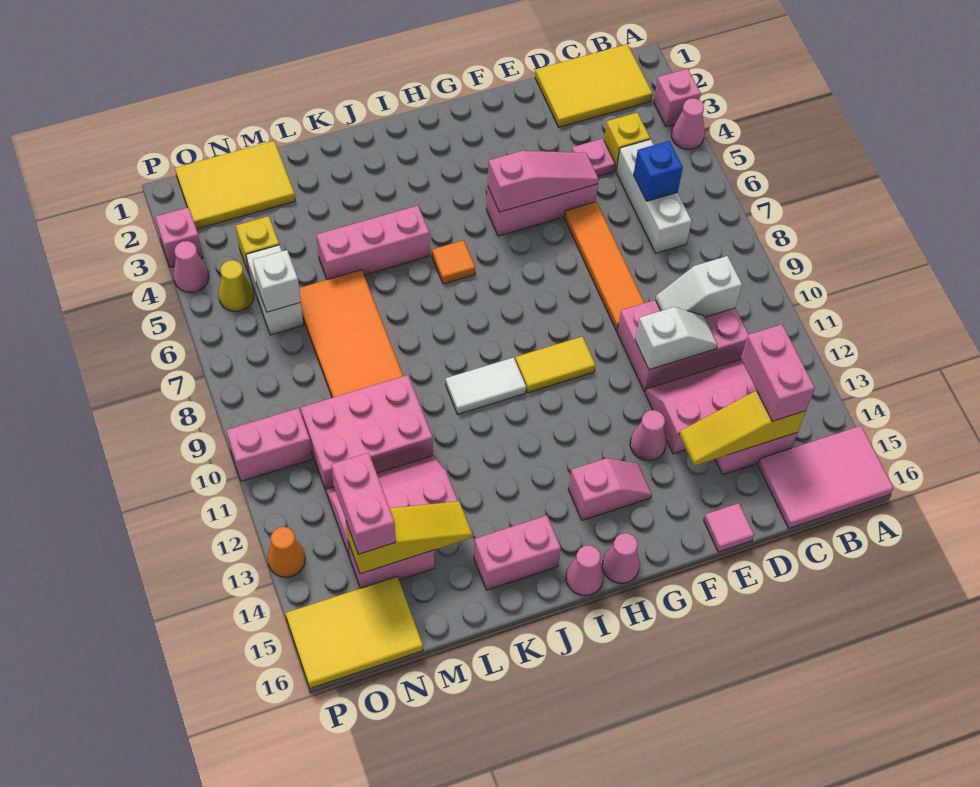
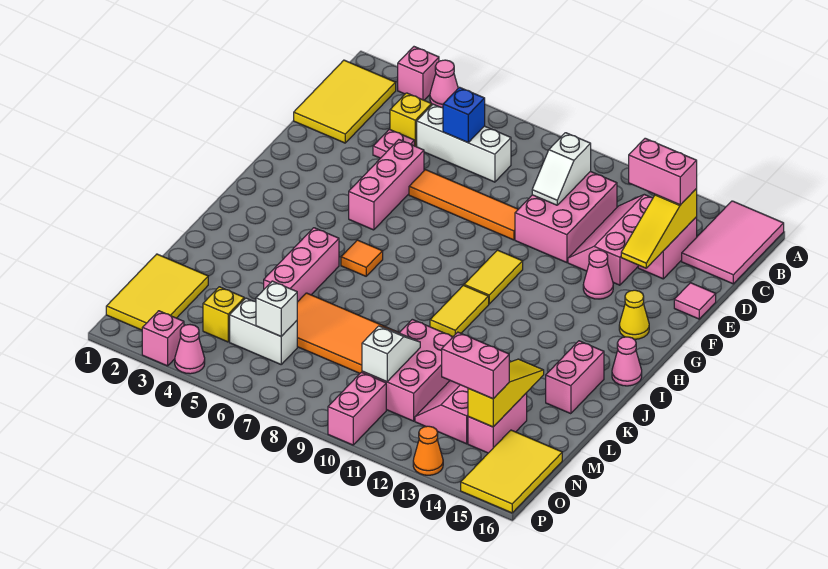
white slope D11:E11 level 2 top E -> white slope M10:N10 level 2 top N
pink slope E5:G5 level 2 top G -> none
pink slope G14:H14 level 1 top H -> none
pink cone H16 level 1 -> none
white tile I10:J10 level 1 -> yellow tile I10:J10 level 1
yellow cone O5 level 1 -> yellow cone G15 level 1

